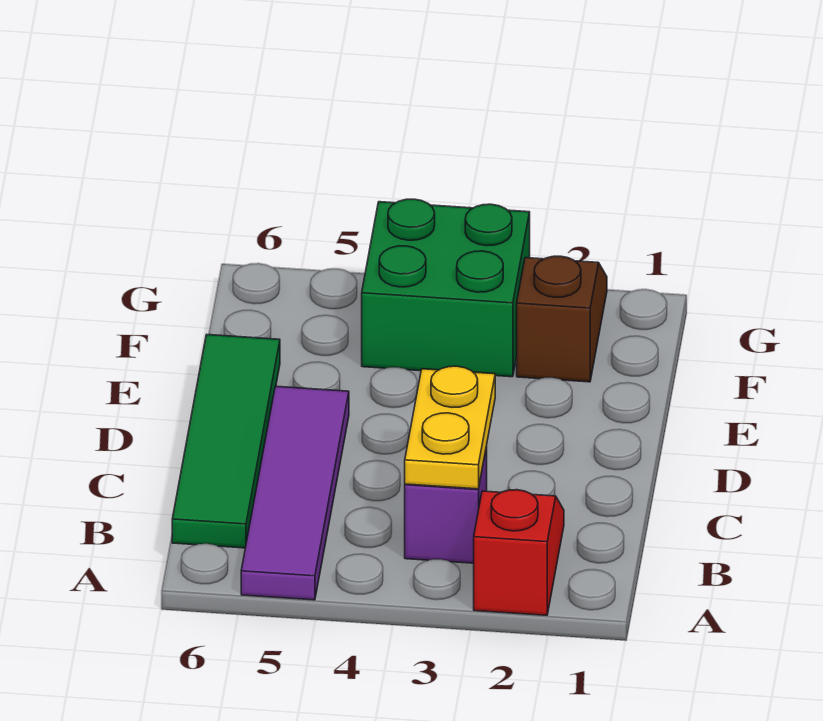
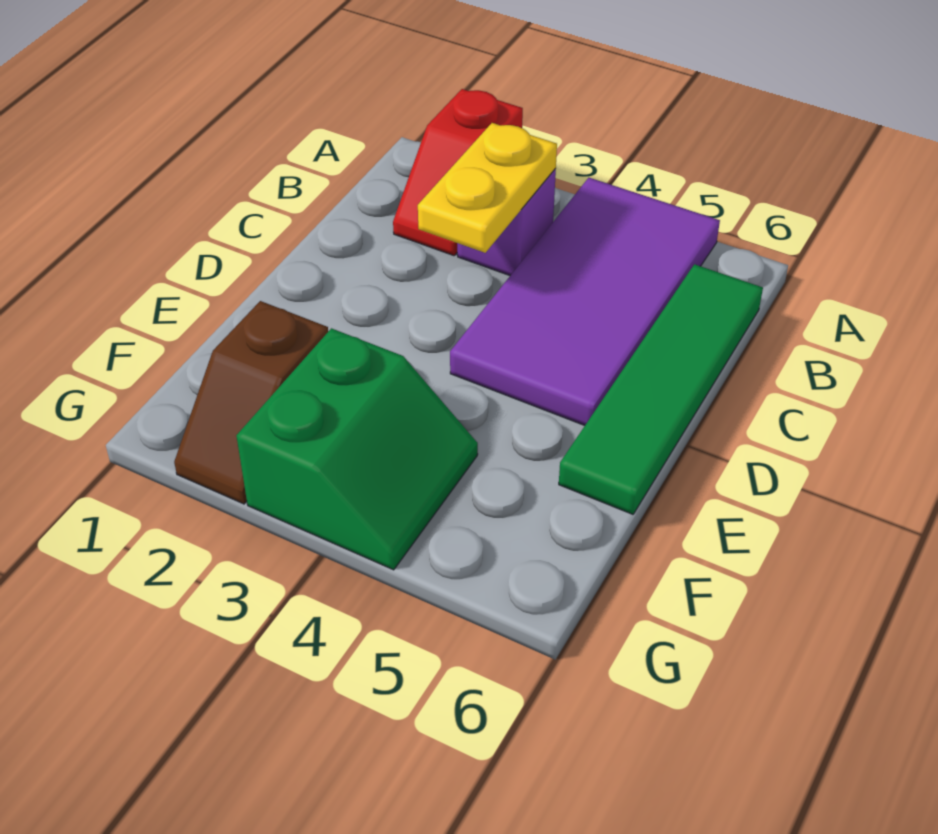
purple tile A5:D5 level 1 -> purple tile A4:D5 level 1
green brick F3:G4 level 1 -> green slope F3:G4 level 1 top 3

